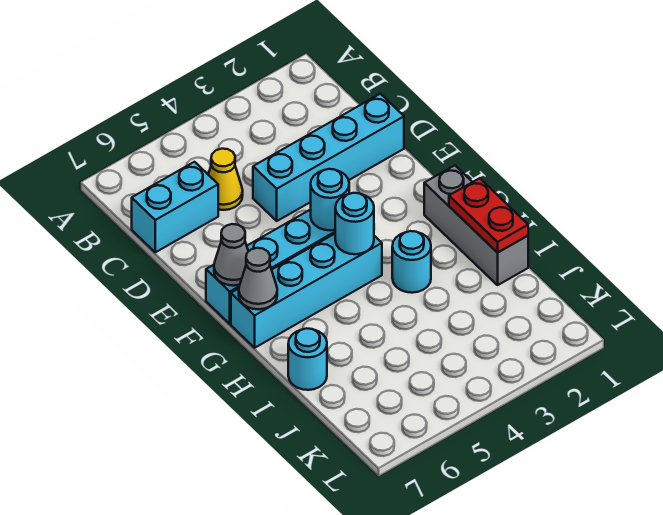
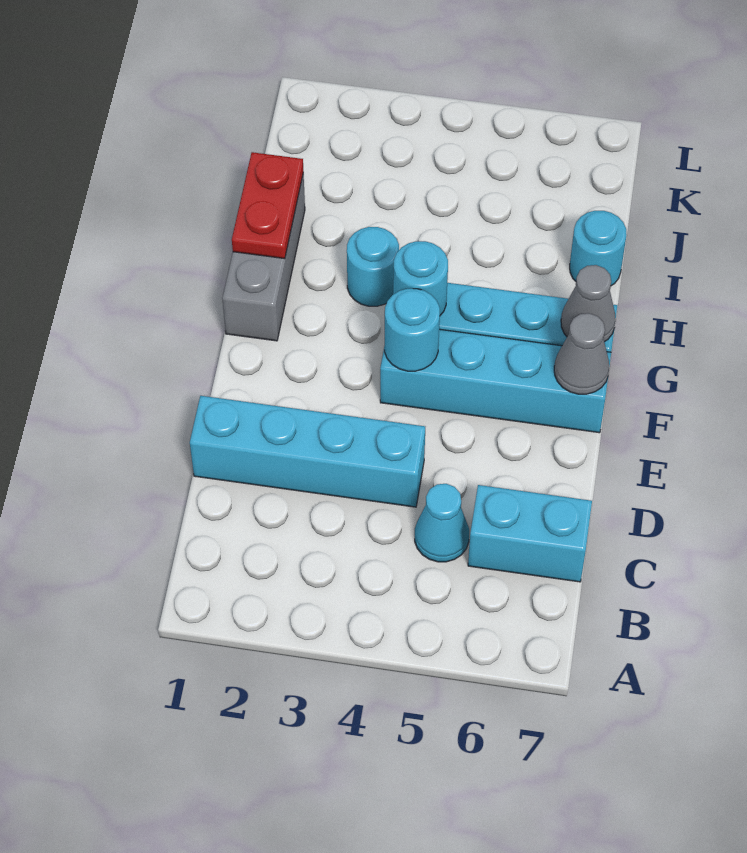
yellow cone C5 level 1 -> cyan cone C5 level 1

